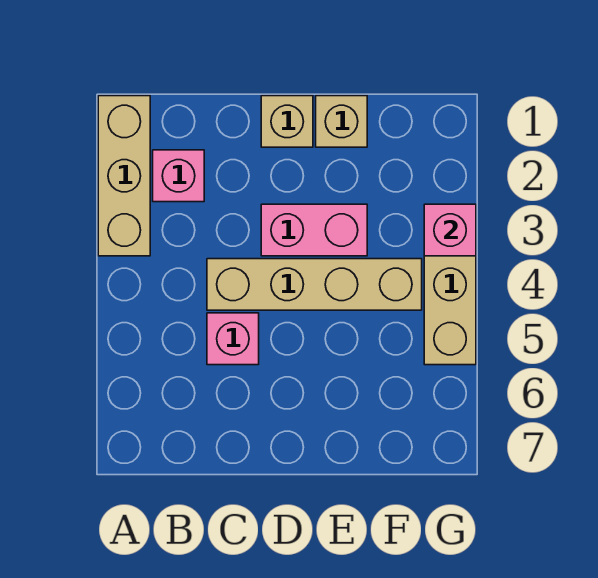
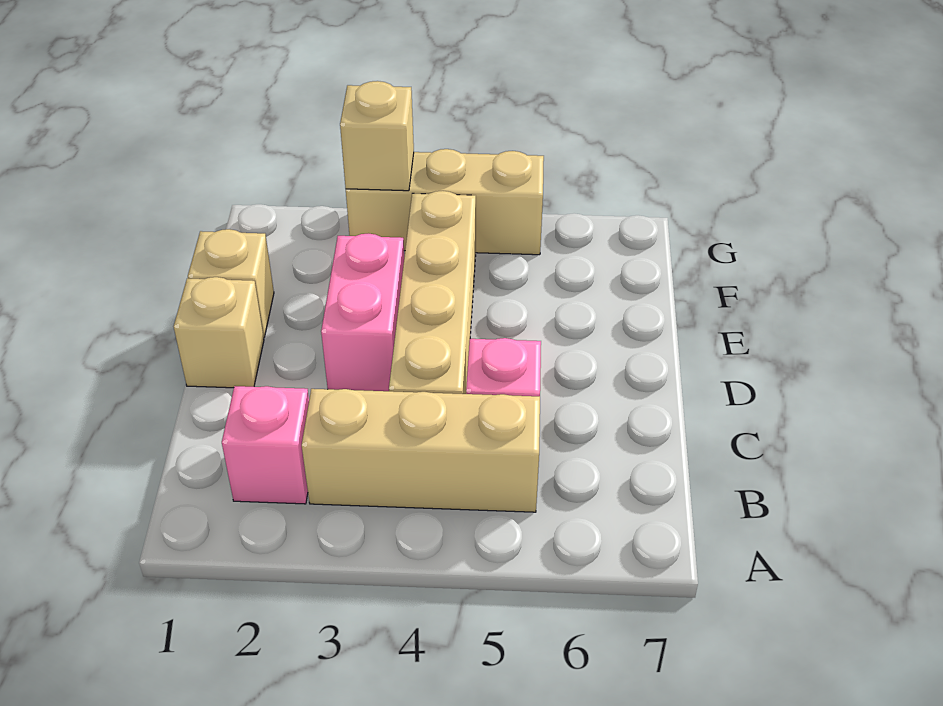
tan brick A1:A3 level 1 -> tan brick B3:B5 level 1
pink brick G3 level 2 -> tan brick G3 level 2

